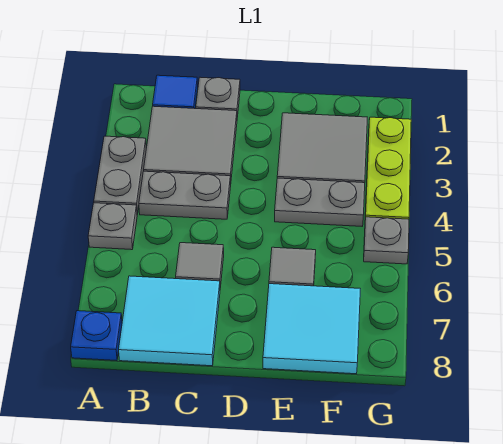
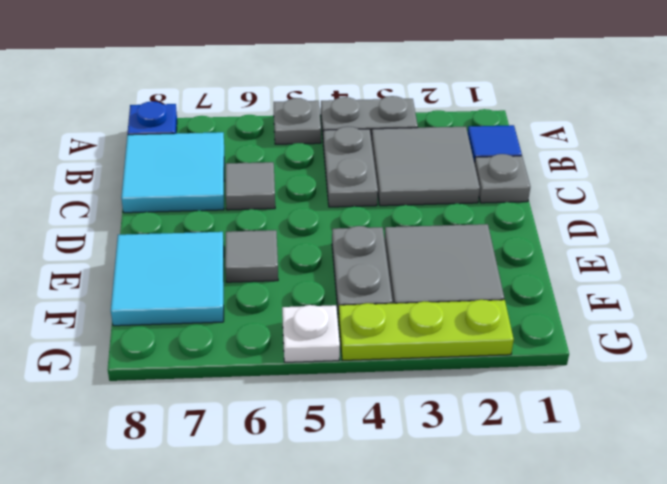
grey plate G5 level 1 -> white plate G5 level 1

